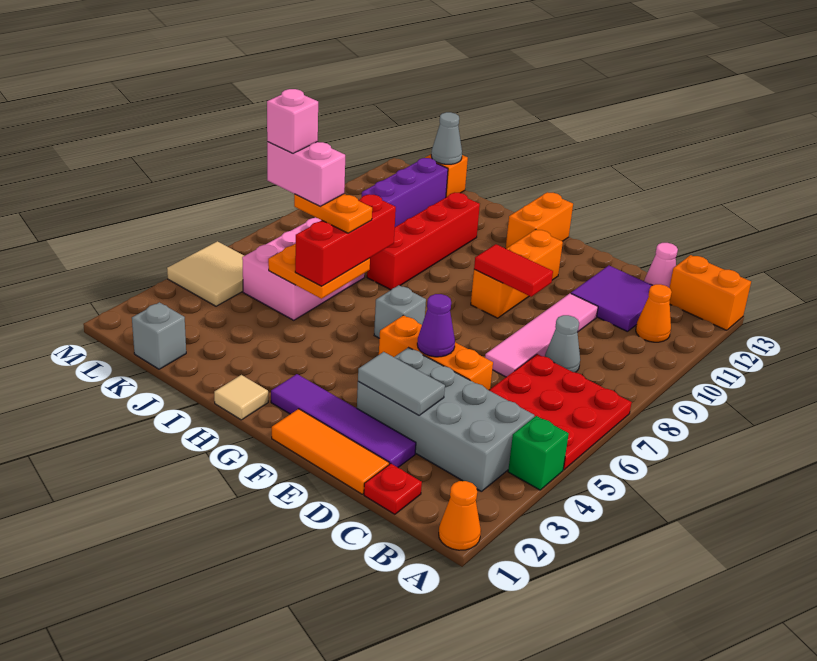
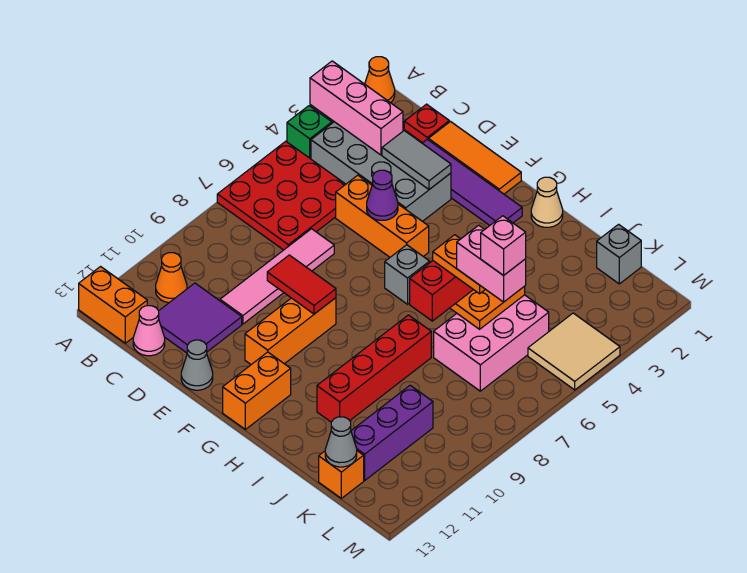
none -> pink brick A3:C3 level 2
grey cone C8 level 1 -> grey cone E13 level 1
tan tile H1 level 1 -> tan cone H1 level 1

